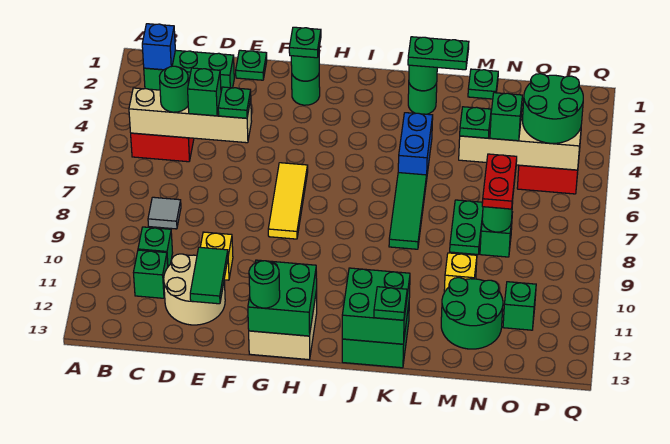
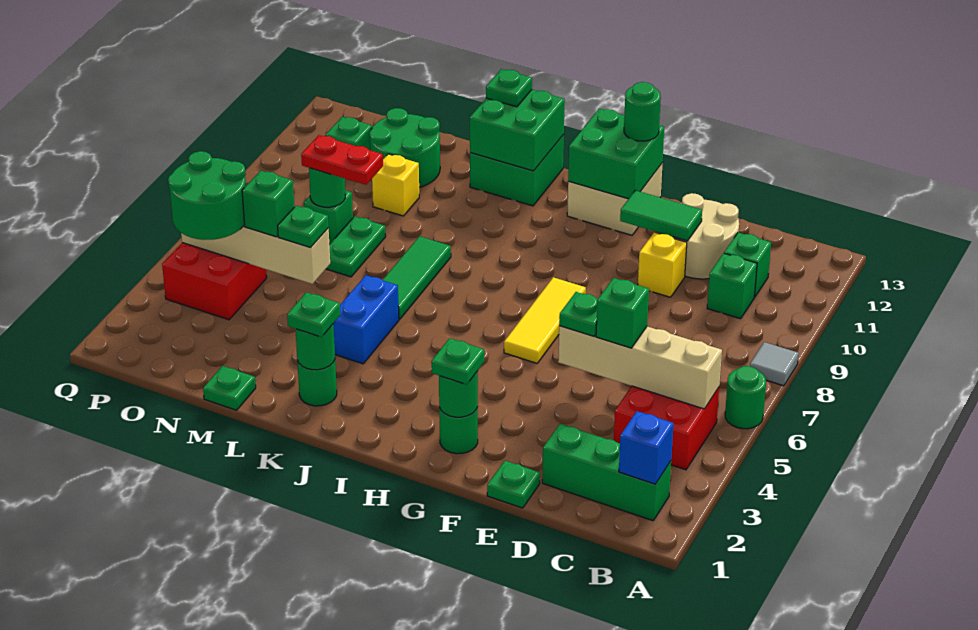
green round brick C5 level 3 -> green round brick A6 level 1
grey tile C8 level 1 -> grey tile A8 level 1
green tile E11:E12 level 2 -> green tile E11:F11 level 2
green plate K2:L2 level 3 -> green plate K2 level 3
red plate N7:N8 level 3 -> red plate M8:N8 level 3

